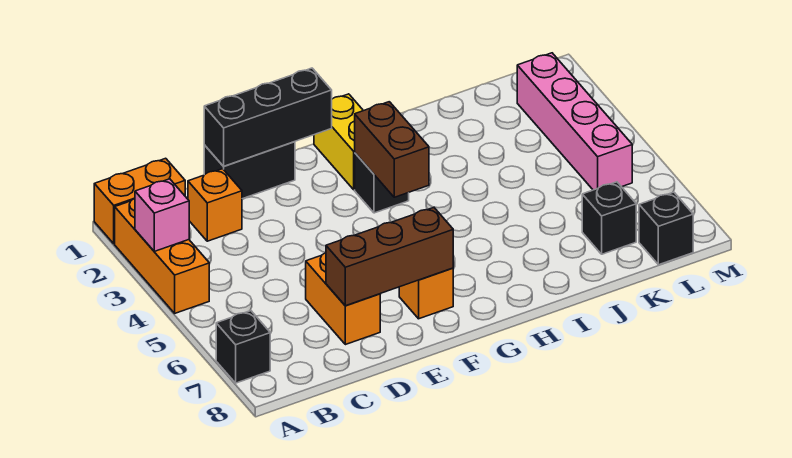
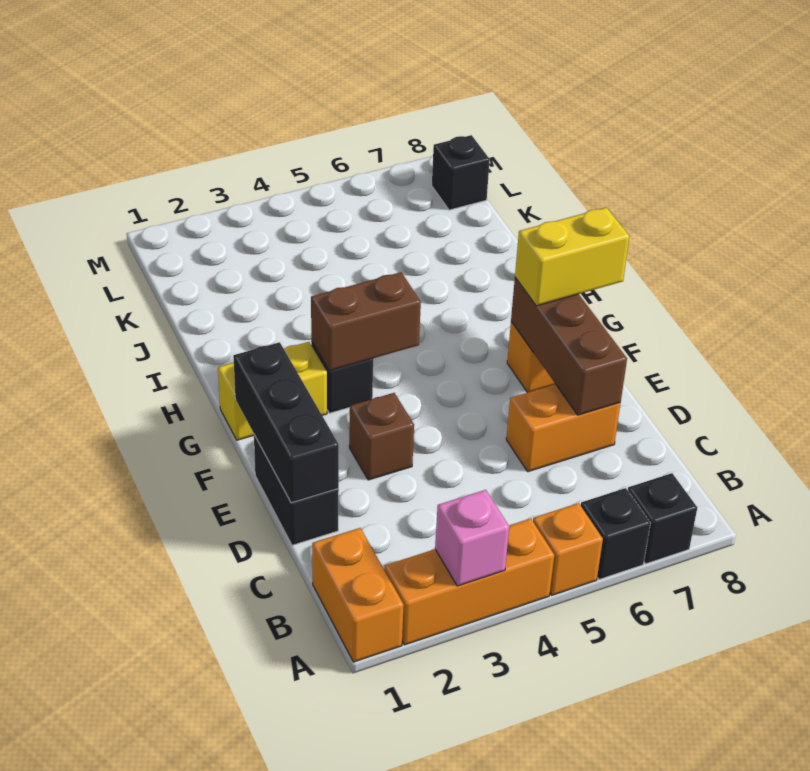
orange brick C2 level 1 -> orange brick A5 level 1
none -> brown brick E3 level 1
none -> yellow brick F7:F8 level 3
black brick K7 level 1 -> black brick A6 level 1
pink brick L2:L5 level 1 -> none

